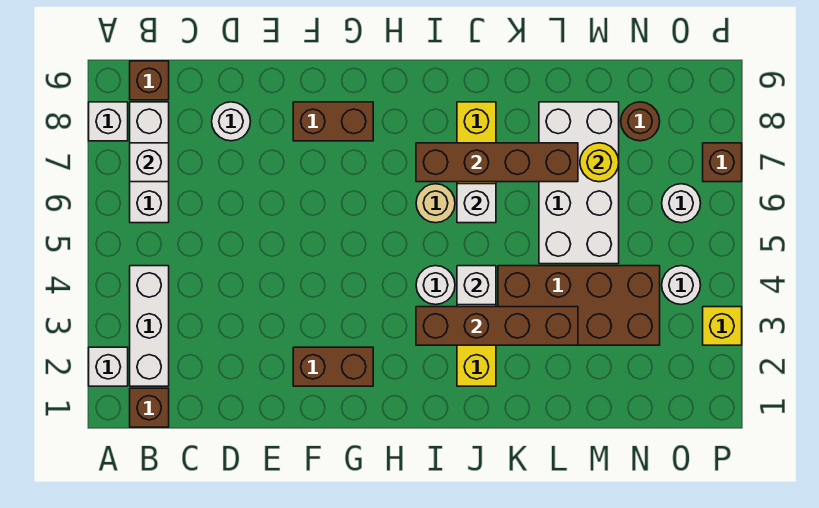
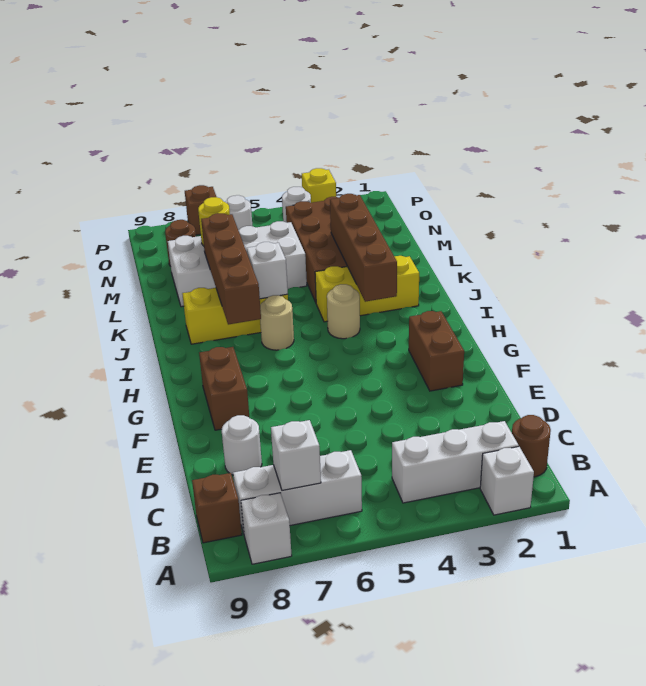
brown brick B1 level 1 -> brown round brick B1 level 1
white round brick I4 level 1 -> tan round brick I4 level 1
white brick J4 level 2 -> none

